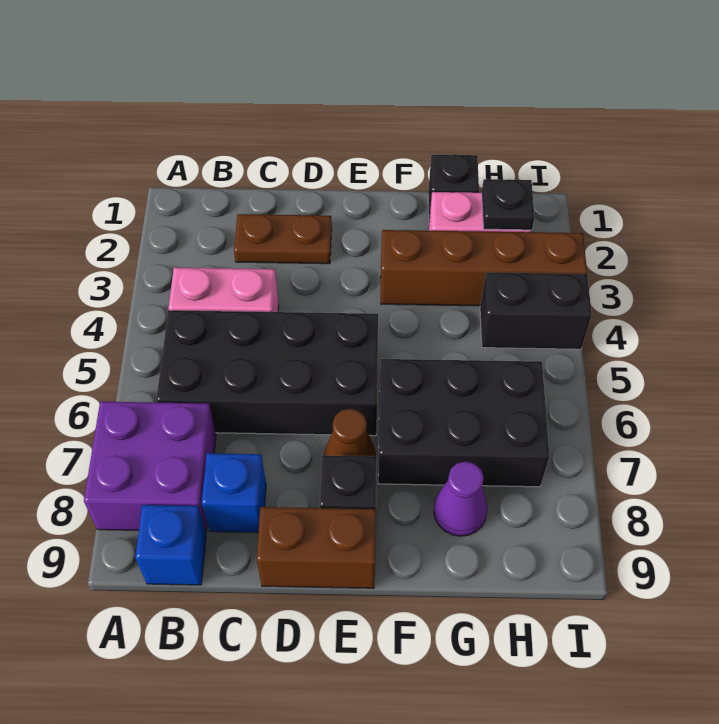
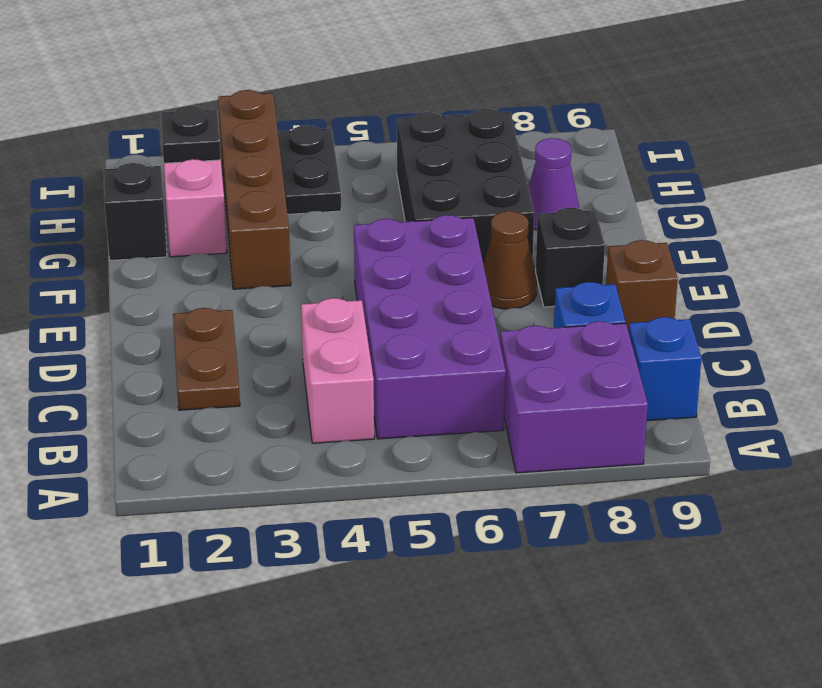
black brick B5:E6 level 1 -> purple brick B5:E6 level 1
brown brick D9:E9 level 1 -> brown brick D9 level 1
black brick H4:I4 level 1 -> black plate H4:I4 level 1

